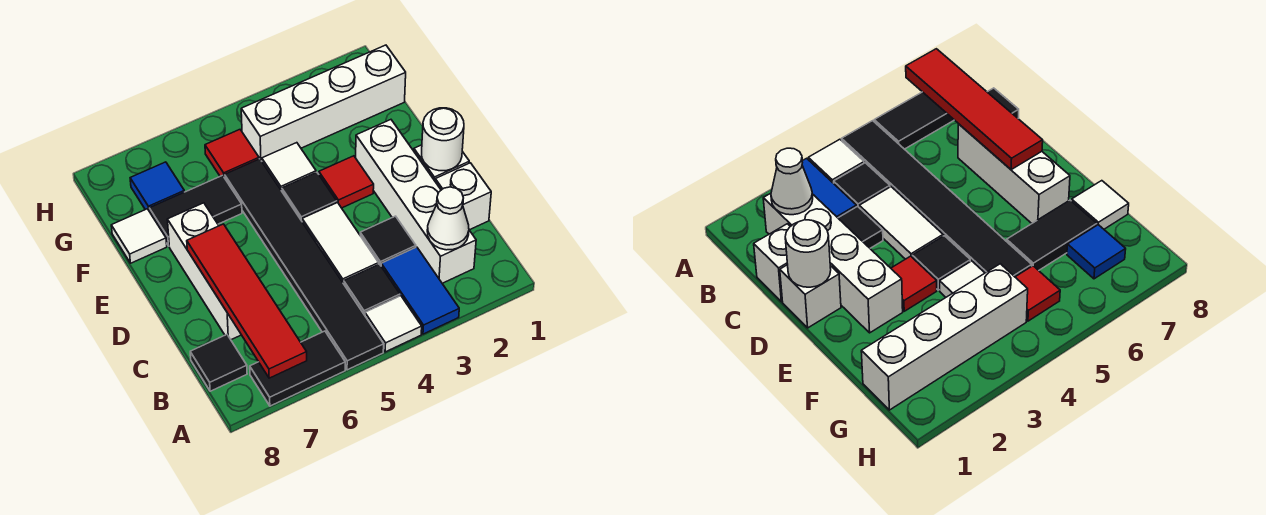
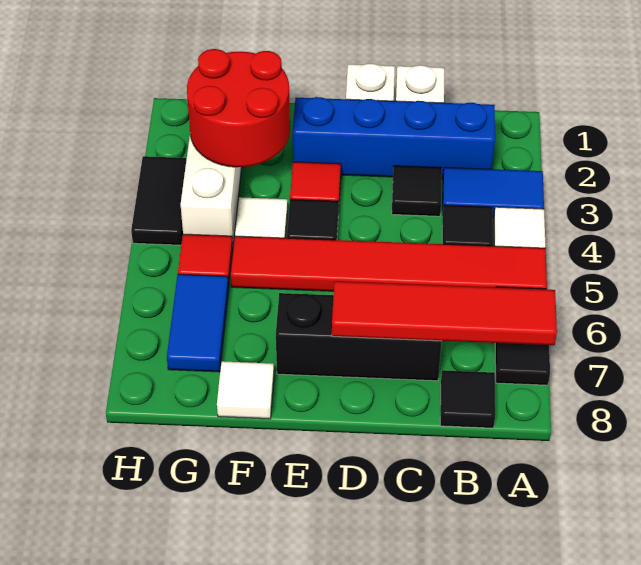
black tile A5:F5 level 1 -> red tile A5:F5 level 1
white brick B2:E2 level 1 -> blue brick B2:E2 level 1
white cone B2 level 2 -> none
white tile C4:D4 level 1 -> none
white brick C7:E7 level 1 -> black brick C7:E7 level 1
white round brick D1 level 2 -> none
none -> red round brick F2:G3 level 2
black tile F6:F7 level 1 -> black tile H3:H4 level 1
blue tile G7 level 1 -> blue tile G6:G7 level 1

